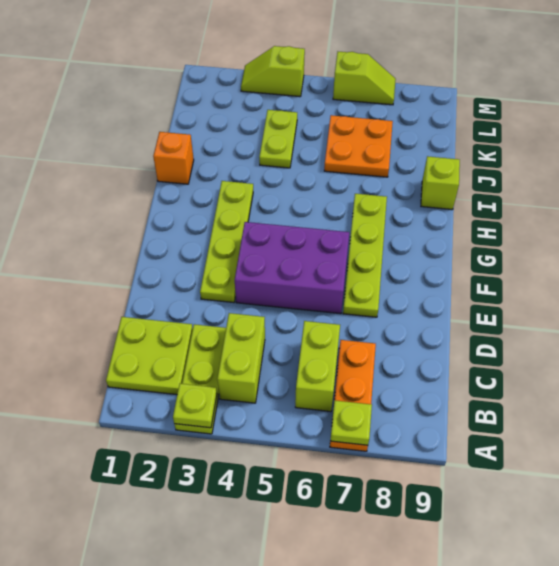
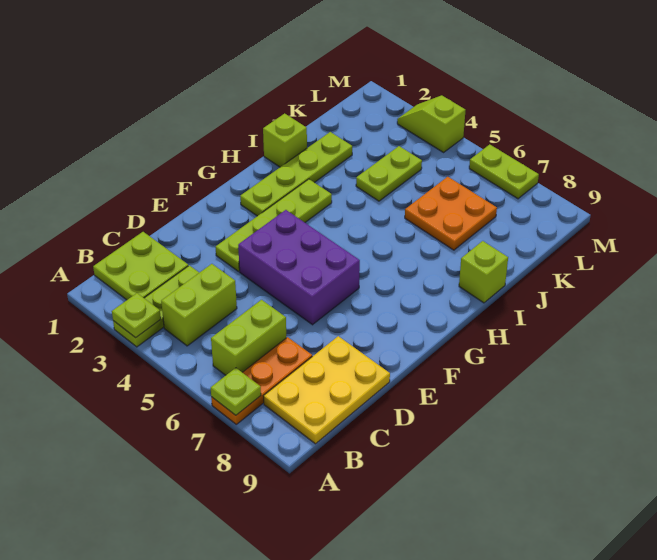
none -> yellow plate B8:D9 level 1
lime plate E7:H7 level 1 -> lime plate G2:J2 level 1
orange brick I1 level 1 -> lime brick I1 level 1
lime slope M6:M7 level 1 top 6 -> lime plate M6:M7 level 1

